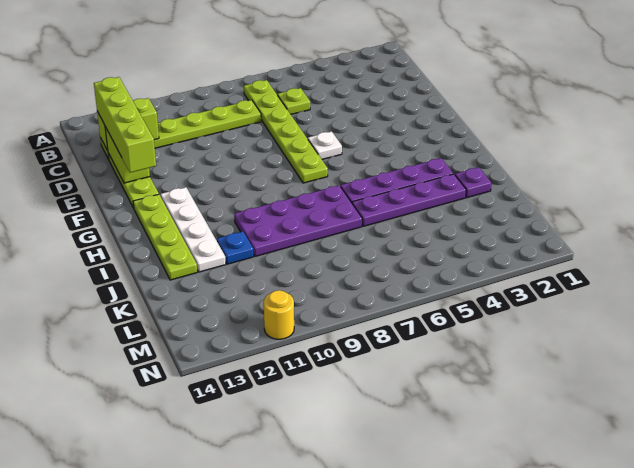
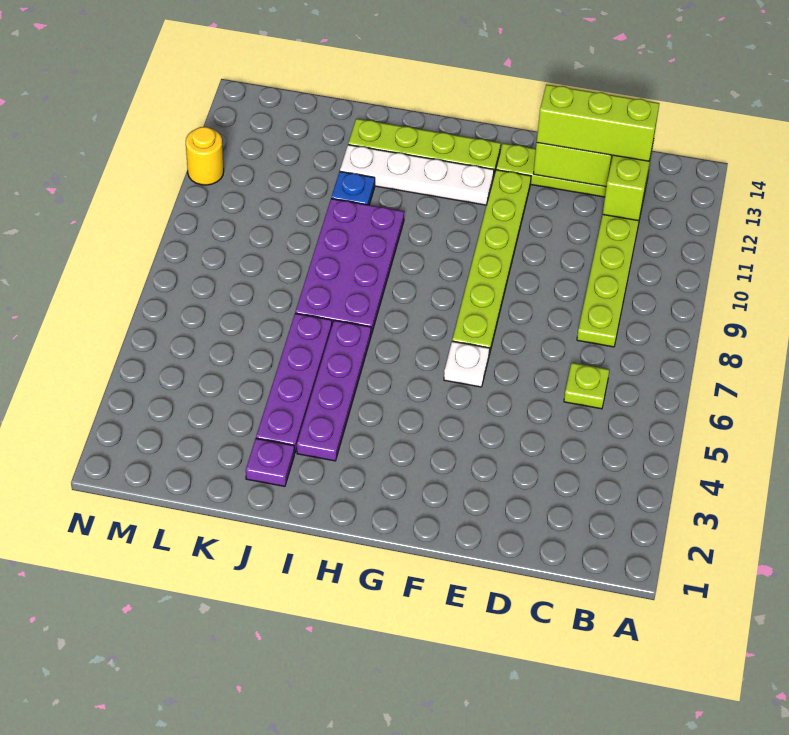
lime plate B7:G7 level 1 -> lime plate F7:F12 level 1
lime brick C13:F13 level 3 -> lime brick C13:E13 level 3

